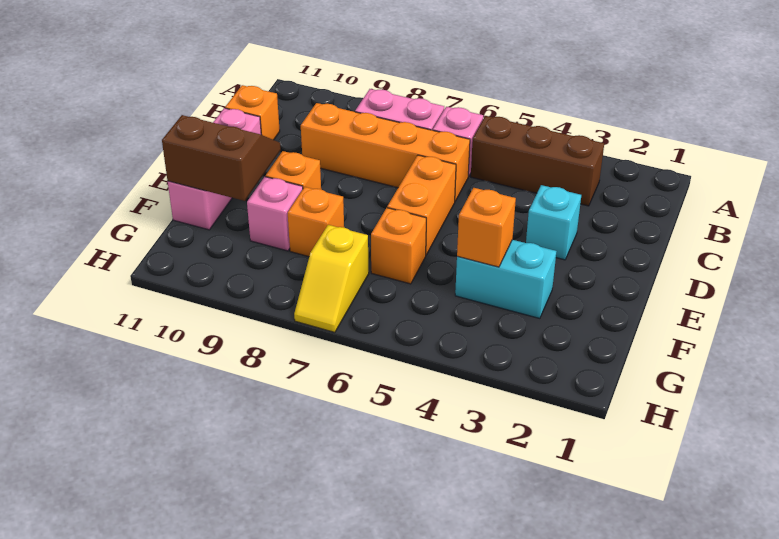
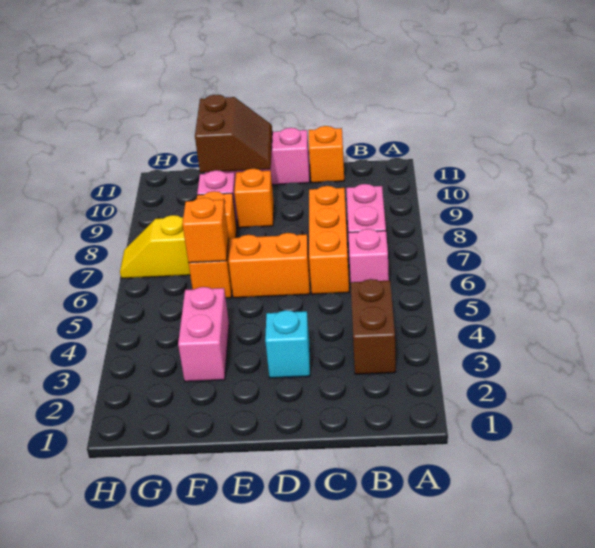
brown brick B3:B5 level 1 -> brown brick B3:B4 level 1
orange brick C6:C9 level 1 -> orange brick C6:C8 level 1
cyan brick F3:F4 level 1 -> pink brick F3:F4 level 1
orange brick F4 level 2 -> orange brick F6 level 2

